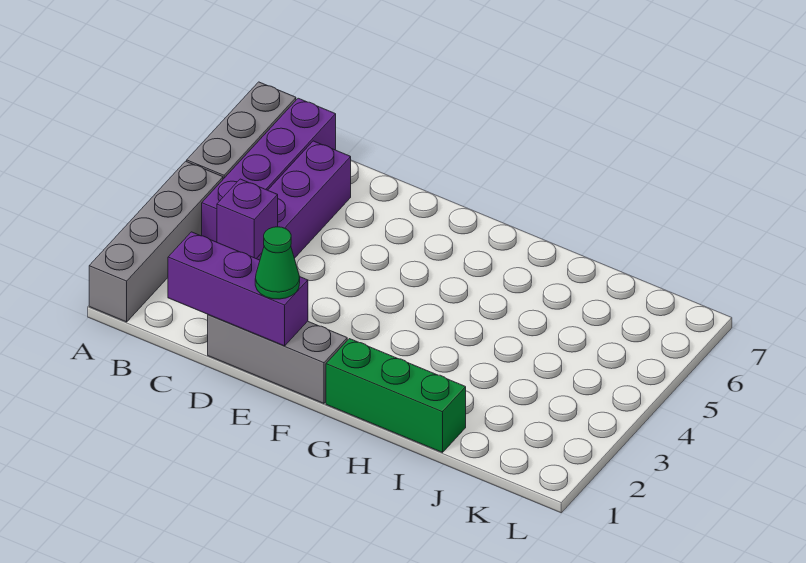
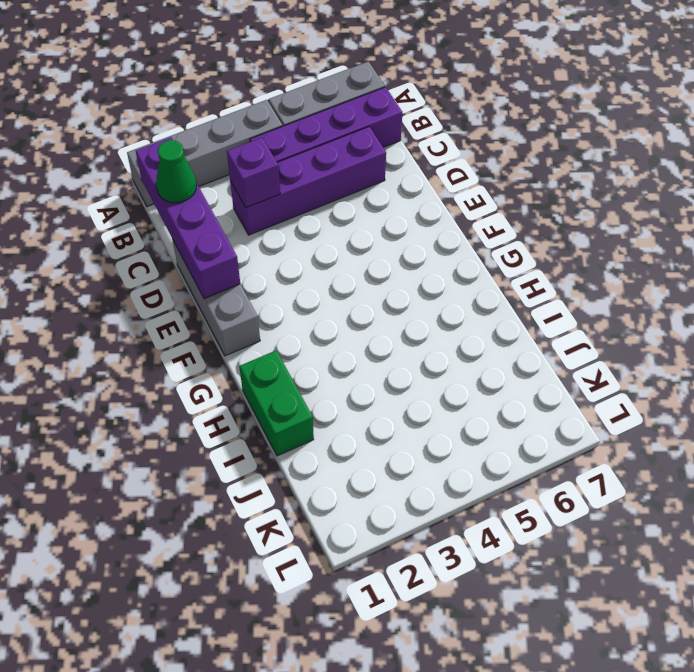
purple brick C1:E1 level 2 -> purple brick B1:E1 level 2
green cone E1 level 3 -> green cone C1 level 3
green brick G1:I1 level 1 -> green brick H1:I1 level 1

